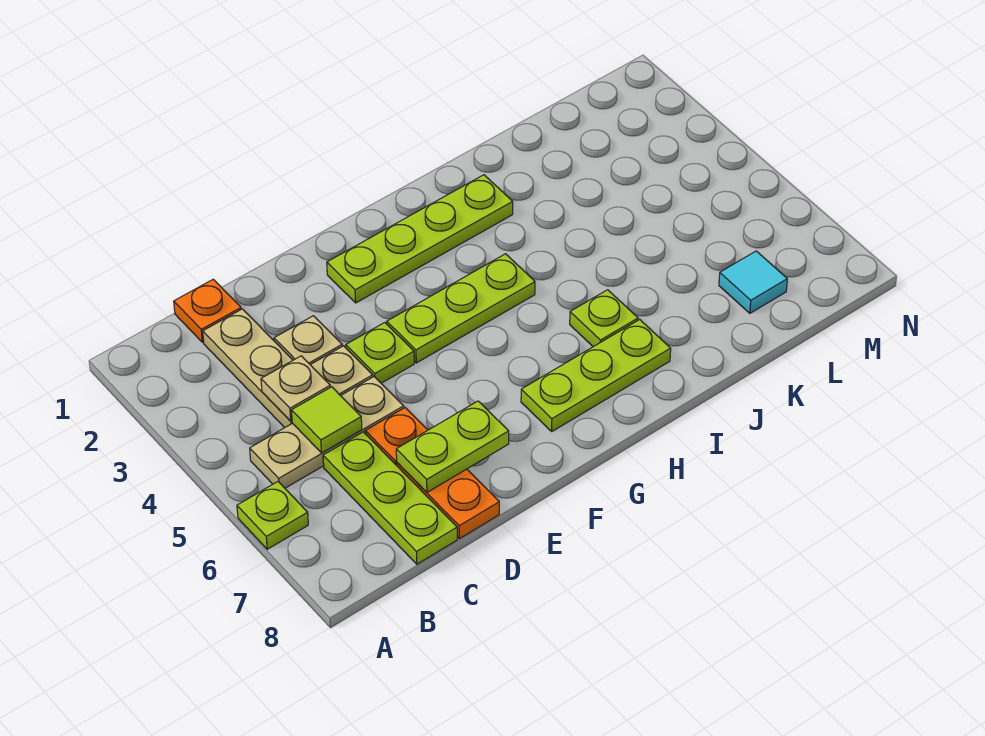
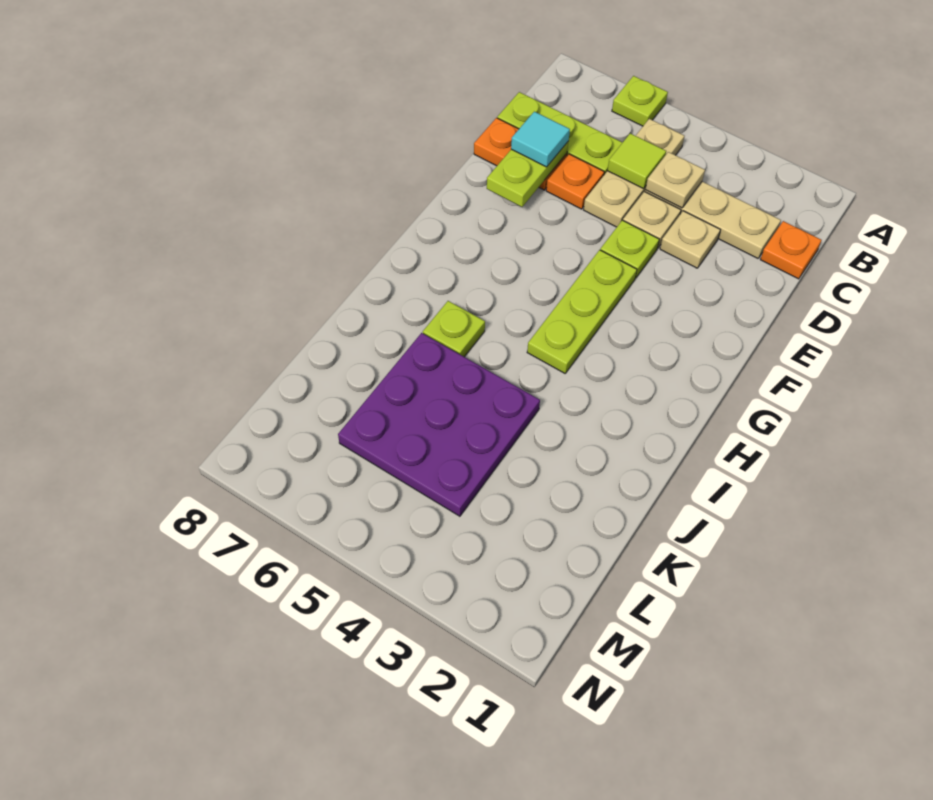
lime plate F2:I2 level 1 -> none
lime plate G7:I7 level 1 -> none
none -> purple plate J4:L6 level 1
cyan tile L7 level 1 -> cyan tile D7 level 3

